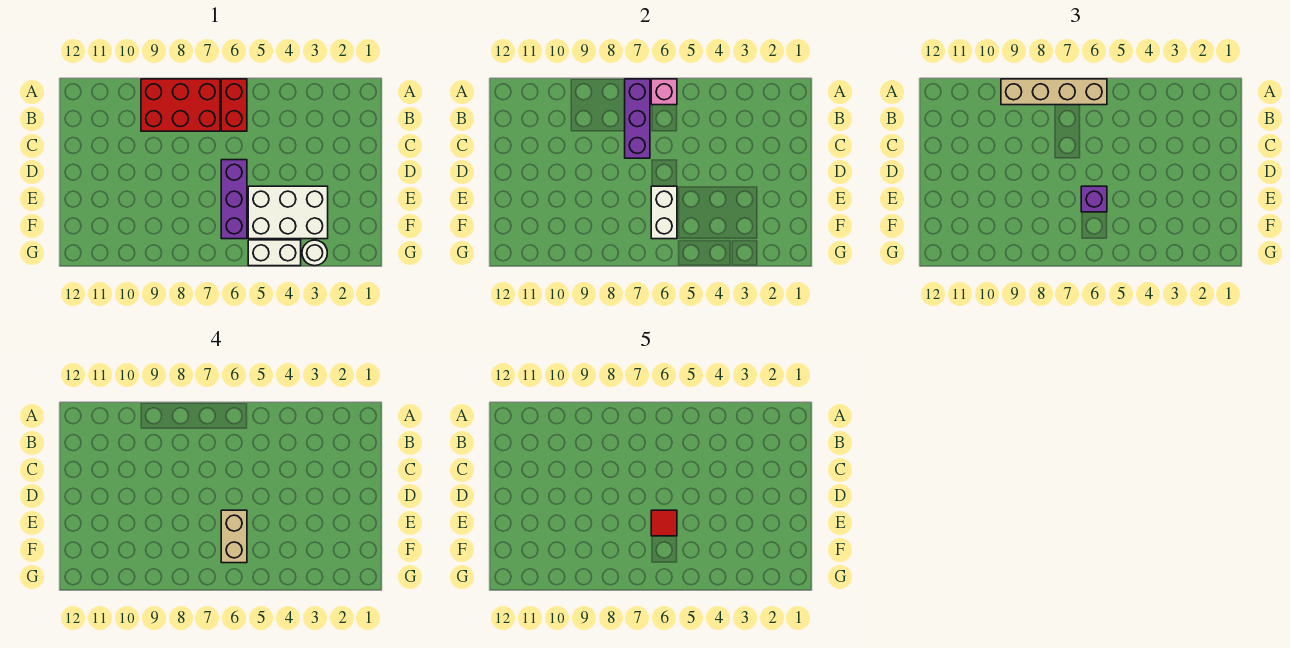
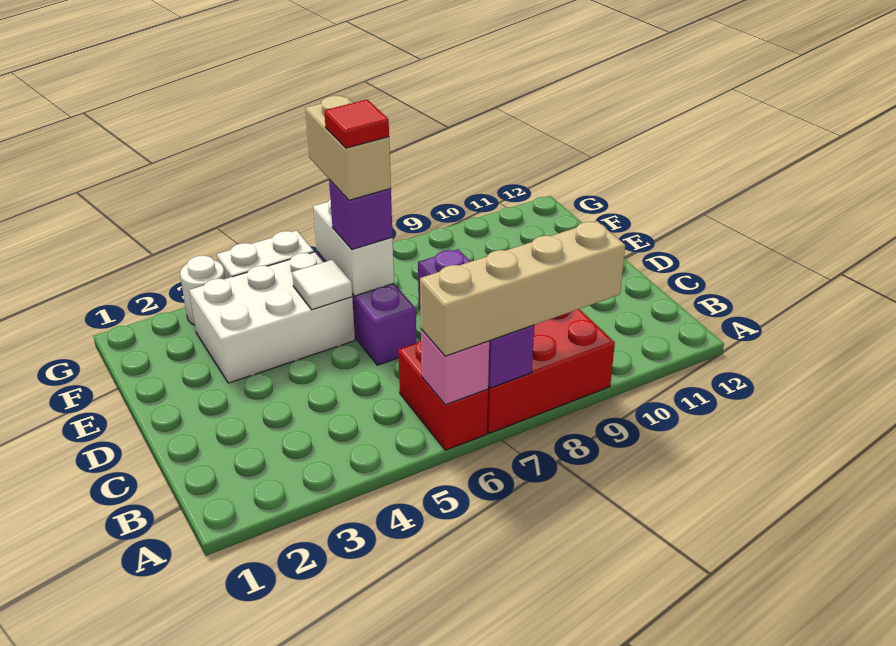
none -> white tile E5 level 2

